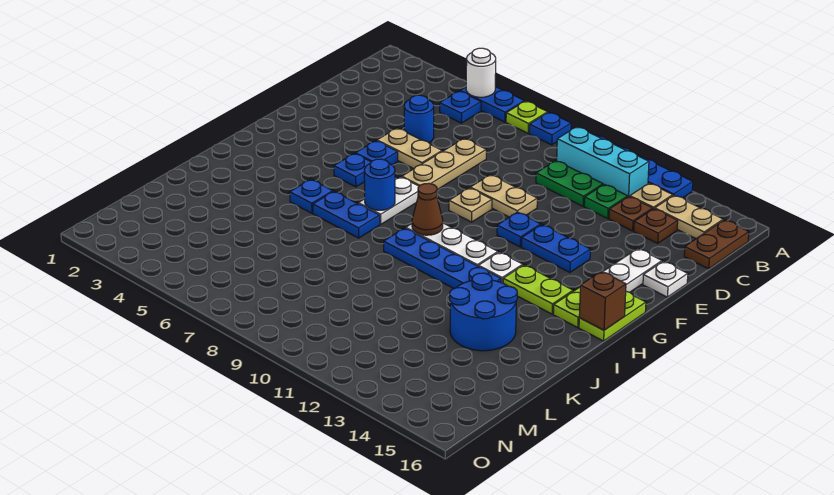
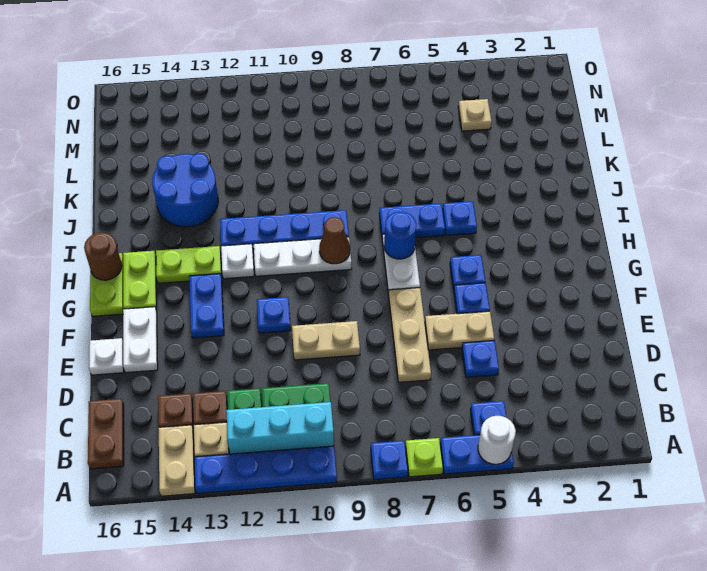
tan plate B14:B15 level 1 -> tan plate A14:B14 level 1
blue round brick D5 level 1 -> blue plate D5 level 1
tan plate F9 level 1 -> tan plate M4 level 1
blue plate F12:F13 level 1 -> blue plate F13:G13 level 1
brown brick H16 level 2 -> brown round brick H16 level 2

